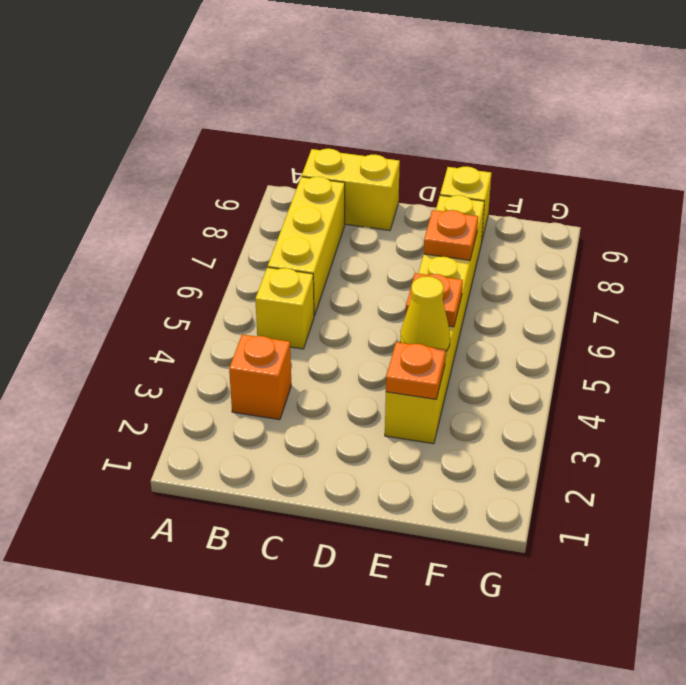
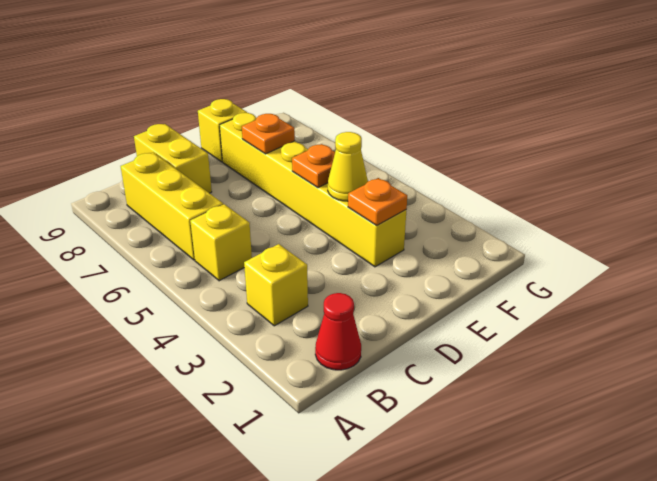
none -> red cone B1 level 1
orange brick B3 level 1 -> yellow brick B3 level 1
yellow brick B9:C9 level 1 -> yellow brick C8:C9 level 1

